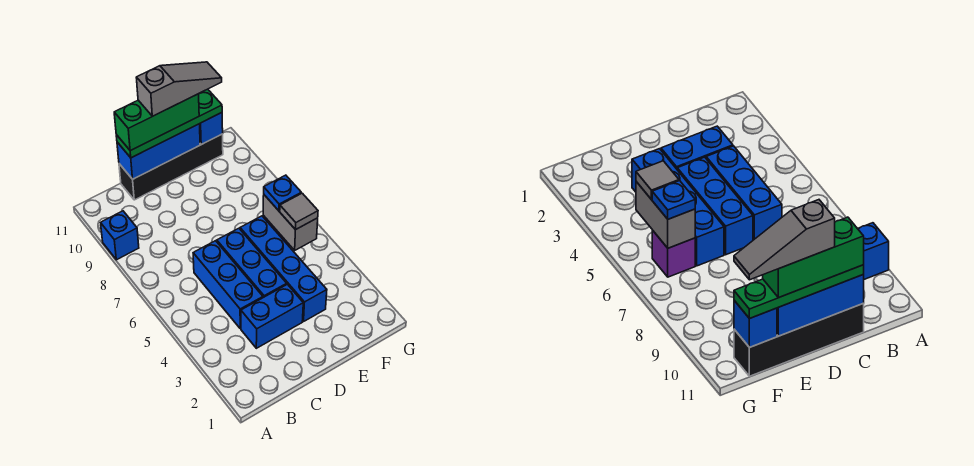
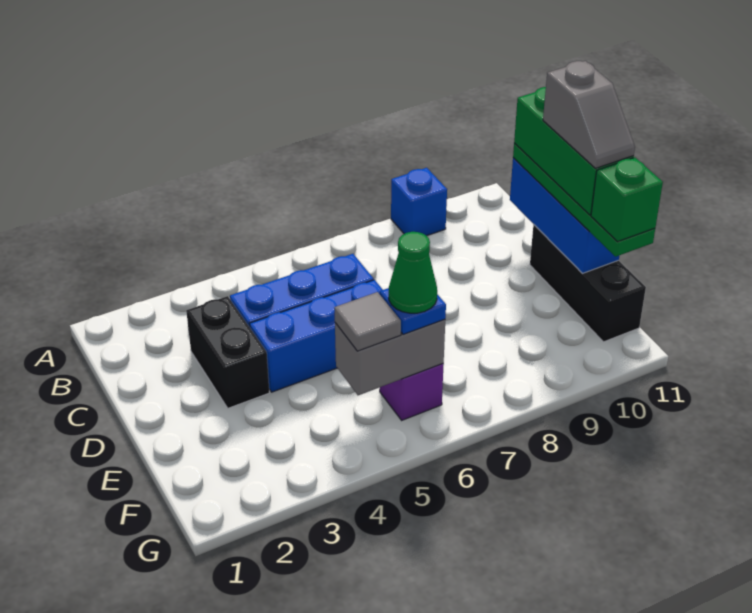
blue brick C3:D3 level 1 -> black brick C3:D3 level 1
black brick C11:F11 level 1 -> black brick D11:F11 level 1
grey slope D11:F11 level 5 top D -> grey slope D11:E11 level 5 top D
blue brick E3:E6 level 1 -> none
none -> green cone F6 level 4
blue brick F11 level 2 -> none
none -> green brick F11 level 4

